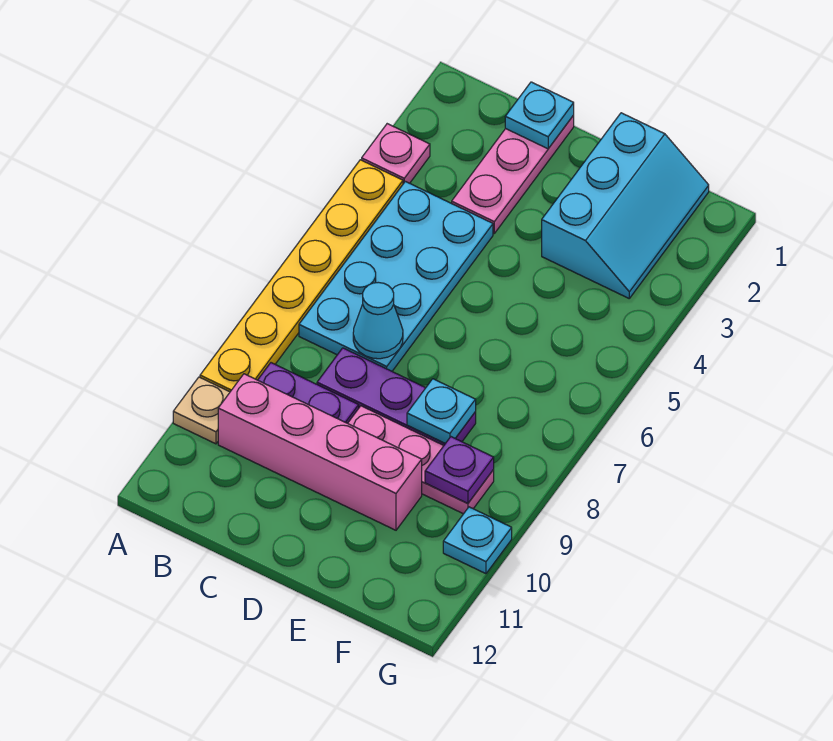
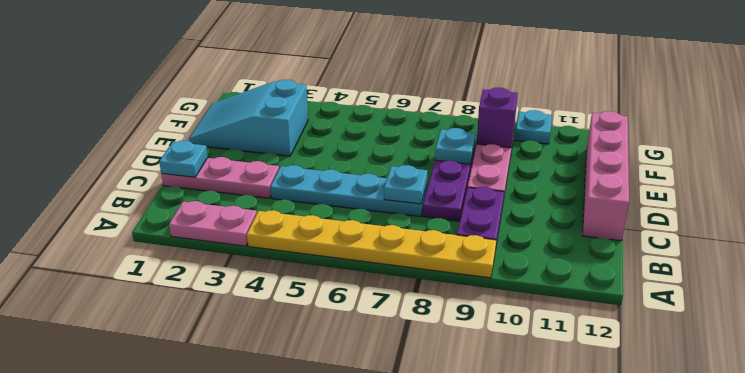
pink plate A3 level 1 -> pink plate A2:A3 level 1
tan plate A10 level 1 -> none
cyan plate B4:C7 level 1 -> cyan plate C4:C7 level 1
pink brick B10:E10 level 1 -> pink brick C12:F12 level 1
cyan cone C7 level 2 -> cyan plate C7 level 2
cyan slope E1:F3 level 1 top E -> cyan slope E1:F3 level 1 top 3
purple plate F9 level 2 -> purple brick F9 level 2

